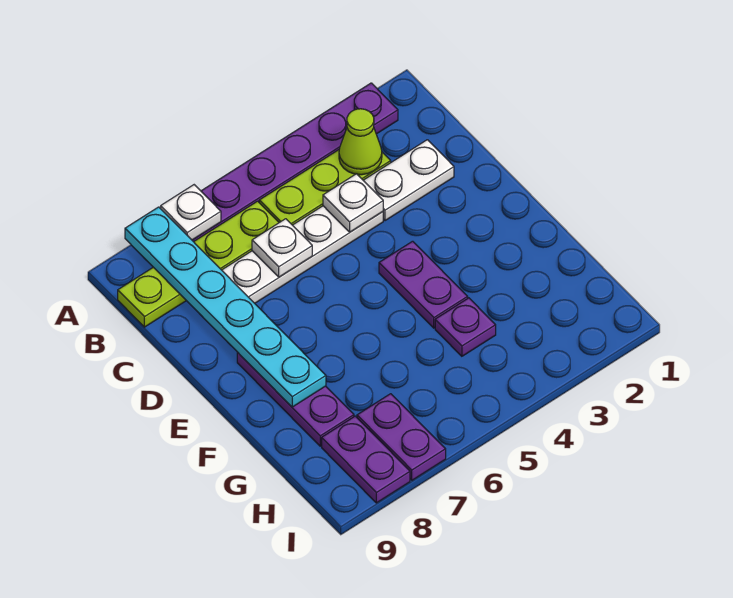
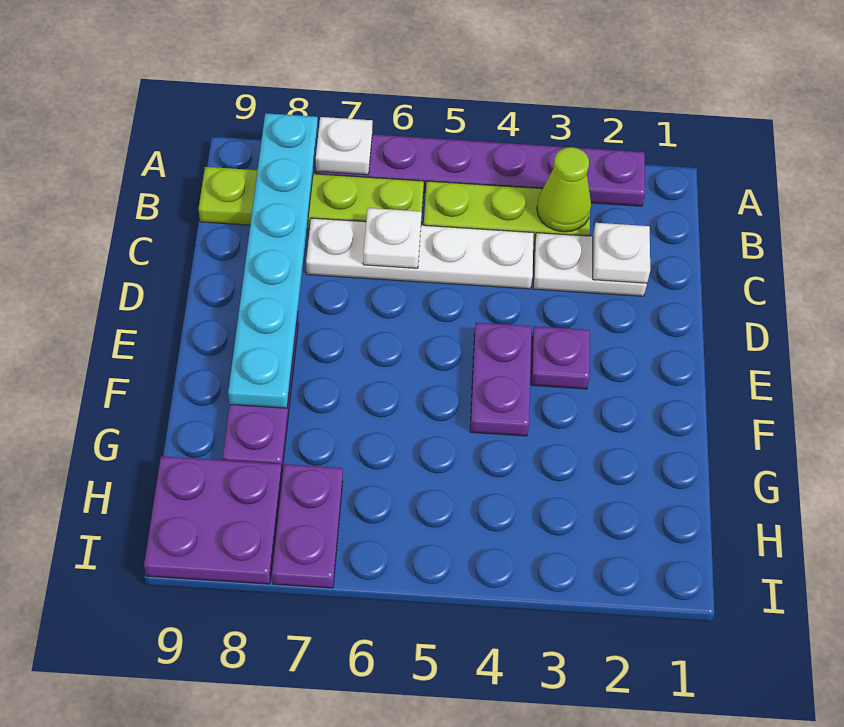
white plate C4 level 2 -> white plate C2 level 2
purple plate G4 level 1 -> purple plate E3 level 1
purple plate H8:I8 level 1 -> purple plate H8:I9 level 1

